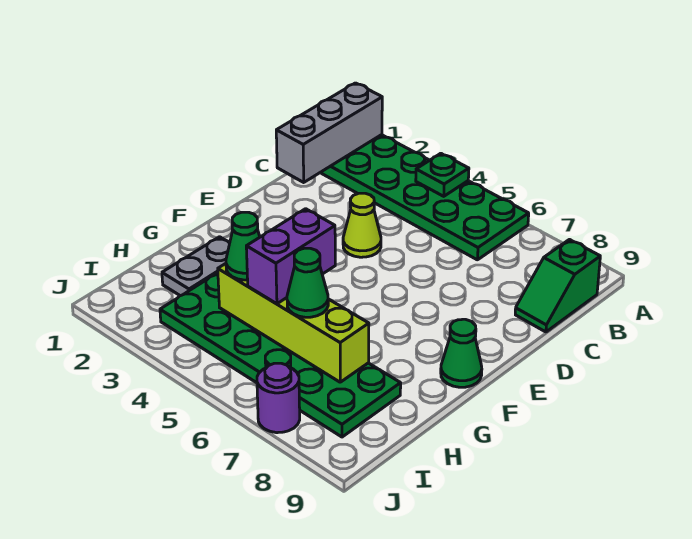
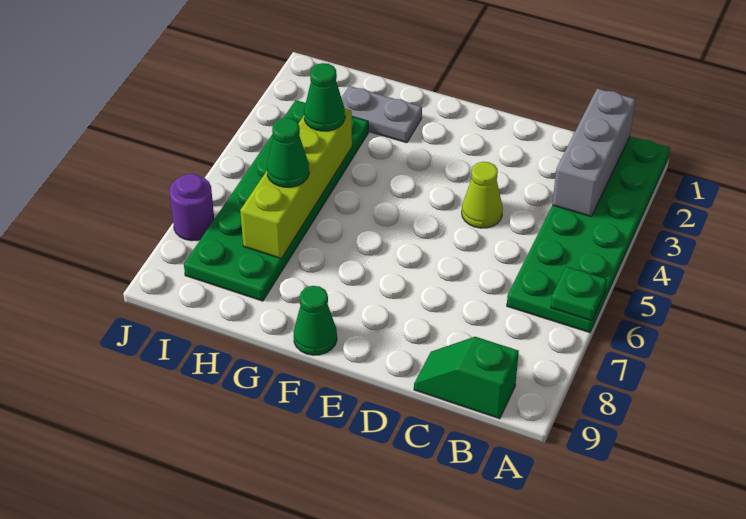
grey brick A1:C1 level 2 -> grey brick B1:B3 level 2
green plate A4 level 2 -> green plate A6 level 2
purple brick G5:H5 level 3 -> none

